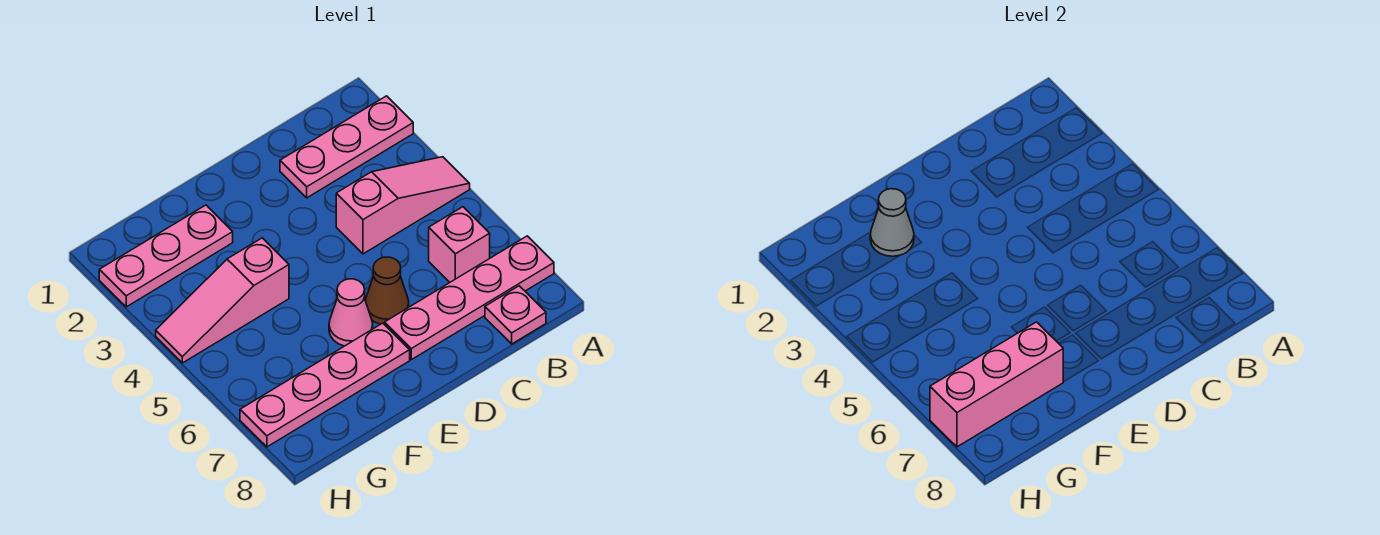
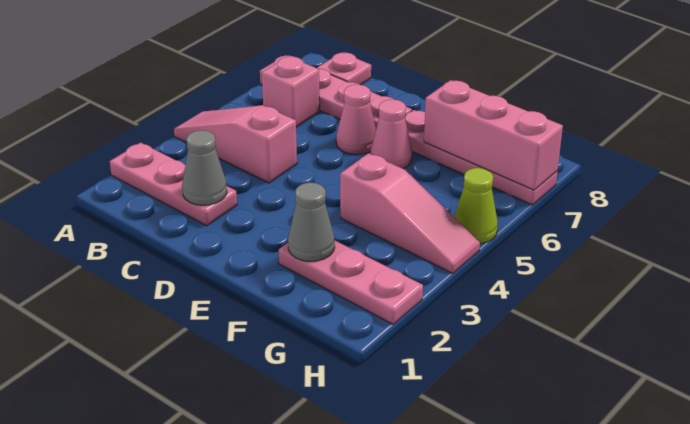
none -> grey cone C2 level 2
brown cone D6 level 1 -> pink cone D6 level 1
none -> lime cone H5 level 1

